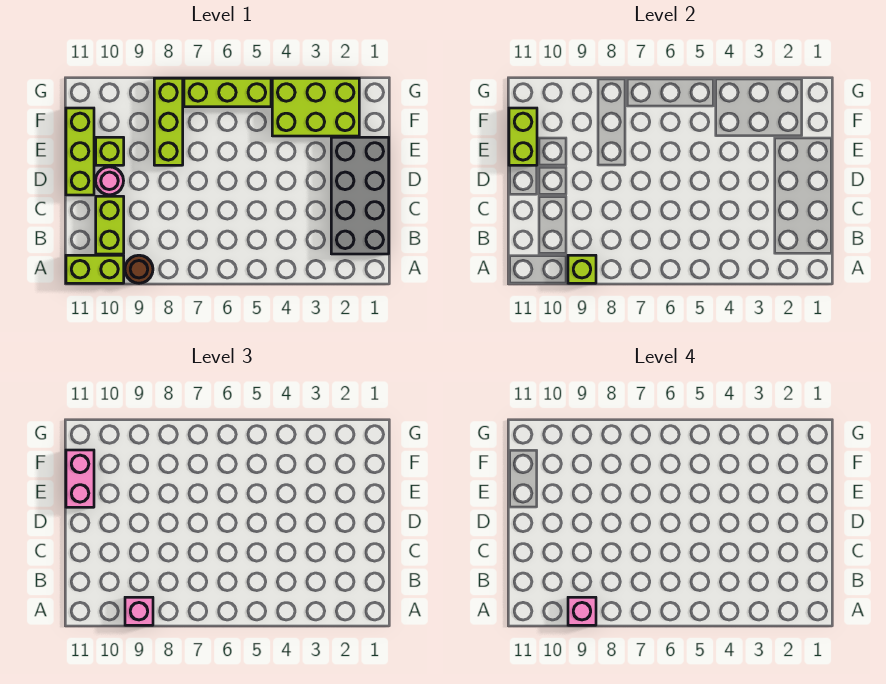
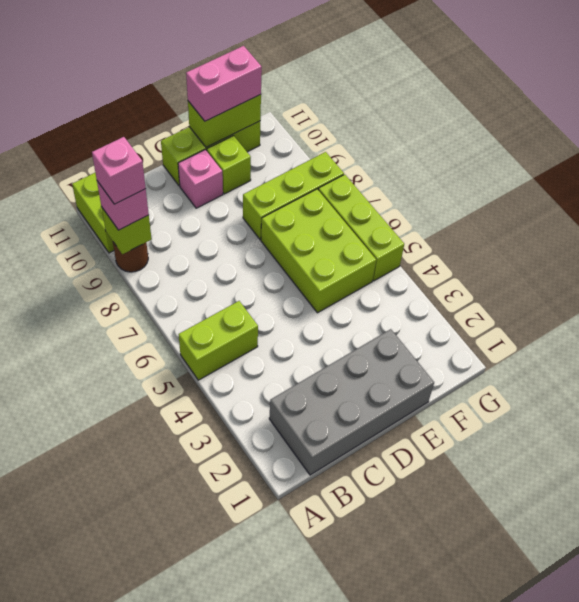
lime brick B10:C10 level 1 -> lime brick A5:B5 level 1
pink round brick D10 level 1 -> pink brick D10 level 1
lime brick F2:G4 level 1 -> lime brick E5:F7 level 1

